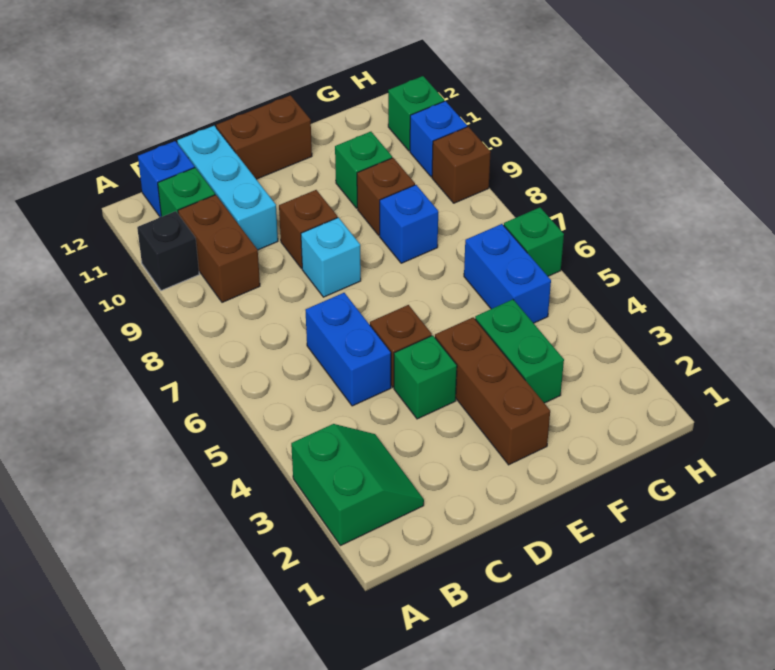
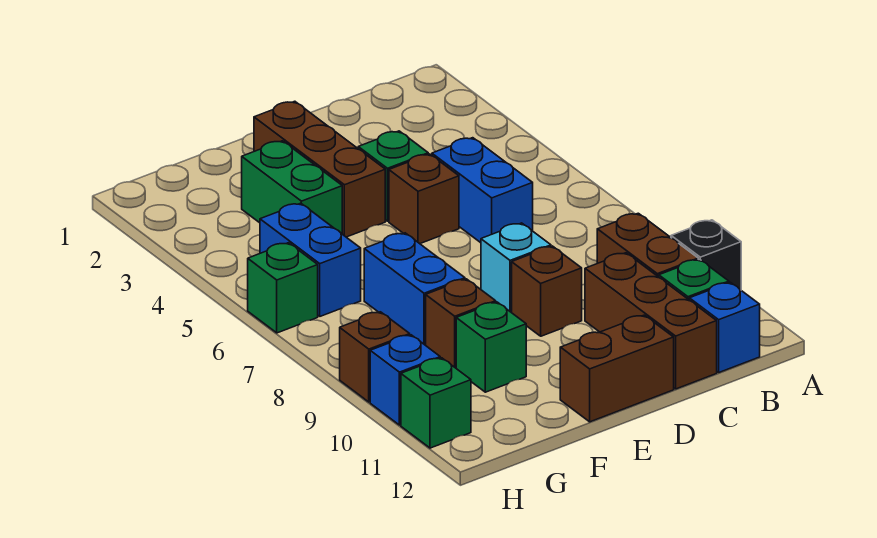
green slope A2:B3 level 1 top A -> none
cyan brick C10:C12 level 1 -> brown brick C10:C12 level 1
blue brick F8 level 1 -> blue brick F7:F8 level 1

